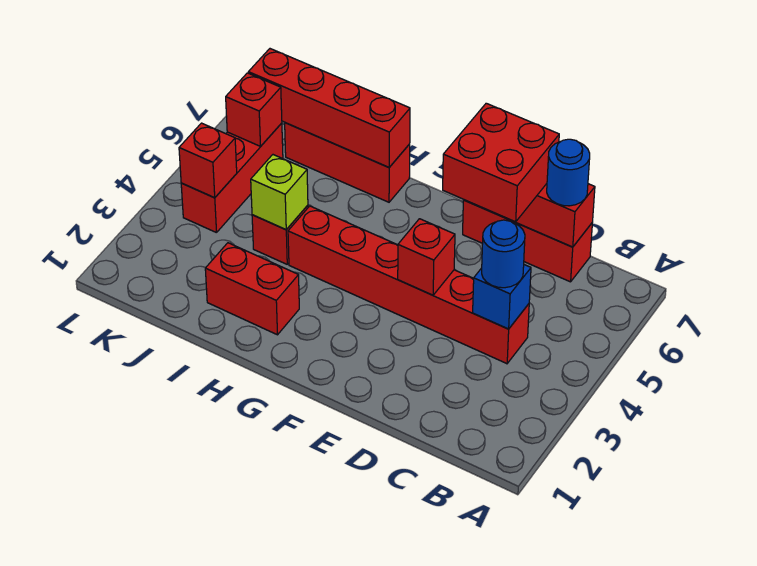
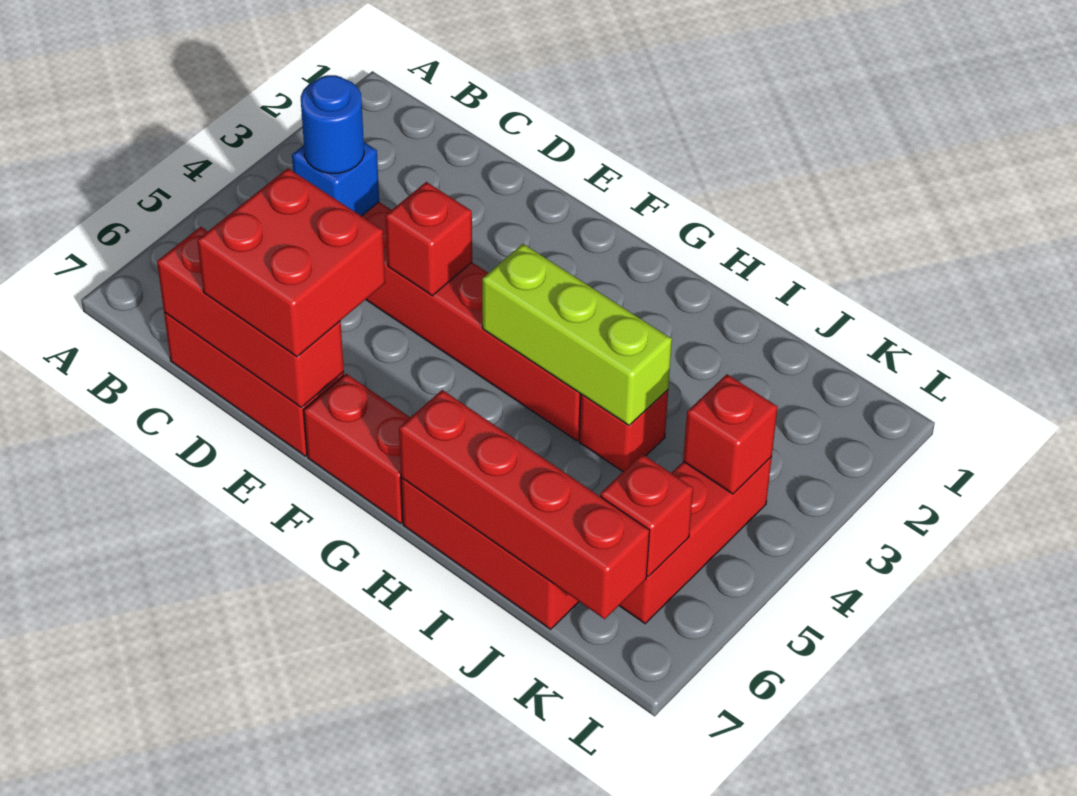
blue round brick C7 level 3 -> none
red brick H2:I2 level 1 -> red brick F7:G7 level 1
lime brick I4 level 2 -> lime brick G4:I4 level 2

